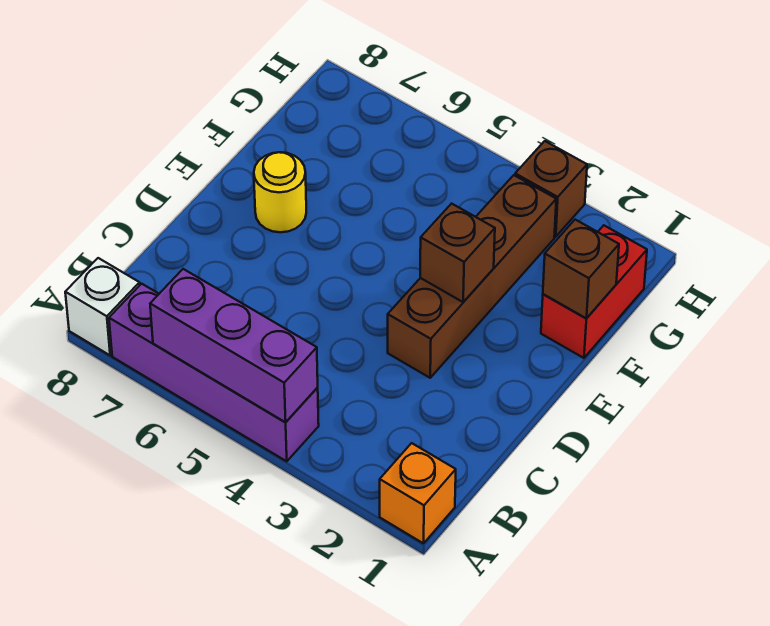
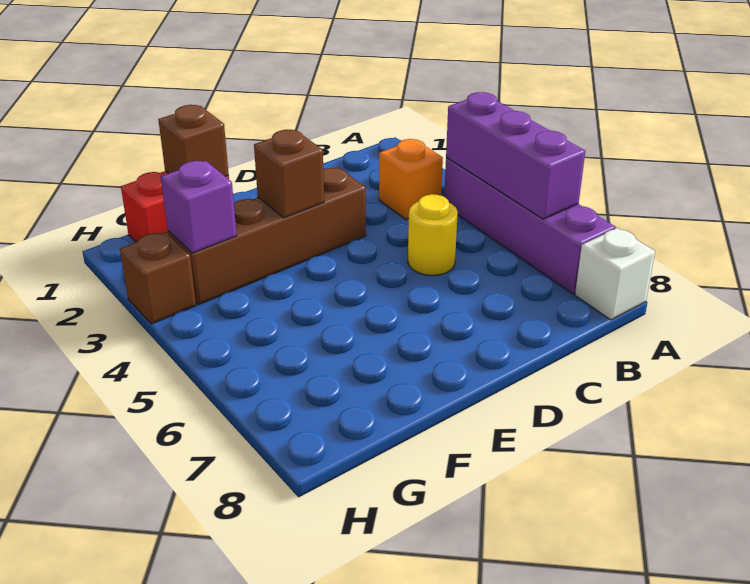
orange brick A1 level 1 -> orange brick B3 level 1
yellow round brick E7 level 1 -> yellow round brick C5 level 1
none -> purple brick G3 level 2

